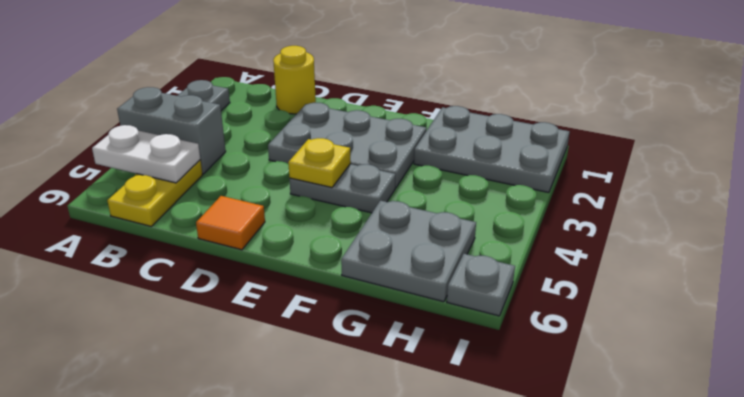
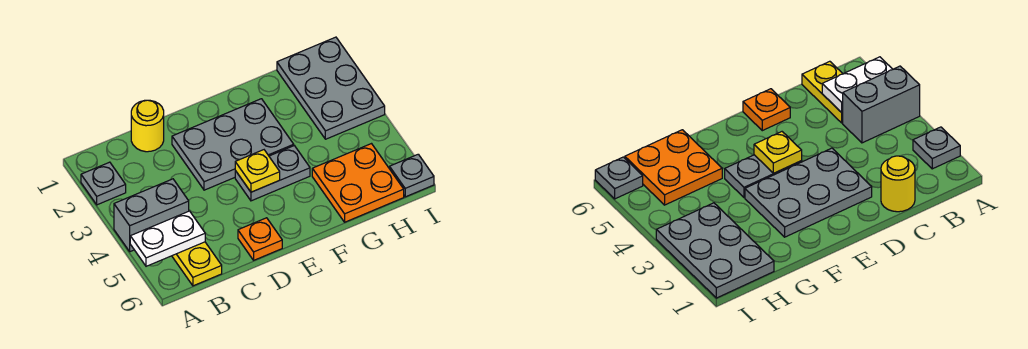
orange tile D6 level 1 -> orange plate D6 level 1
grey plate G1:I2 level 1 -> grey plate H1:I3 level 1
grey plate G5:H6 level 1 -> orange plate G5:H6 level 1

